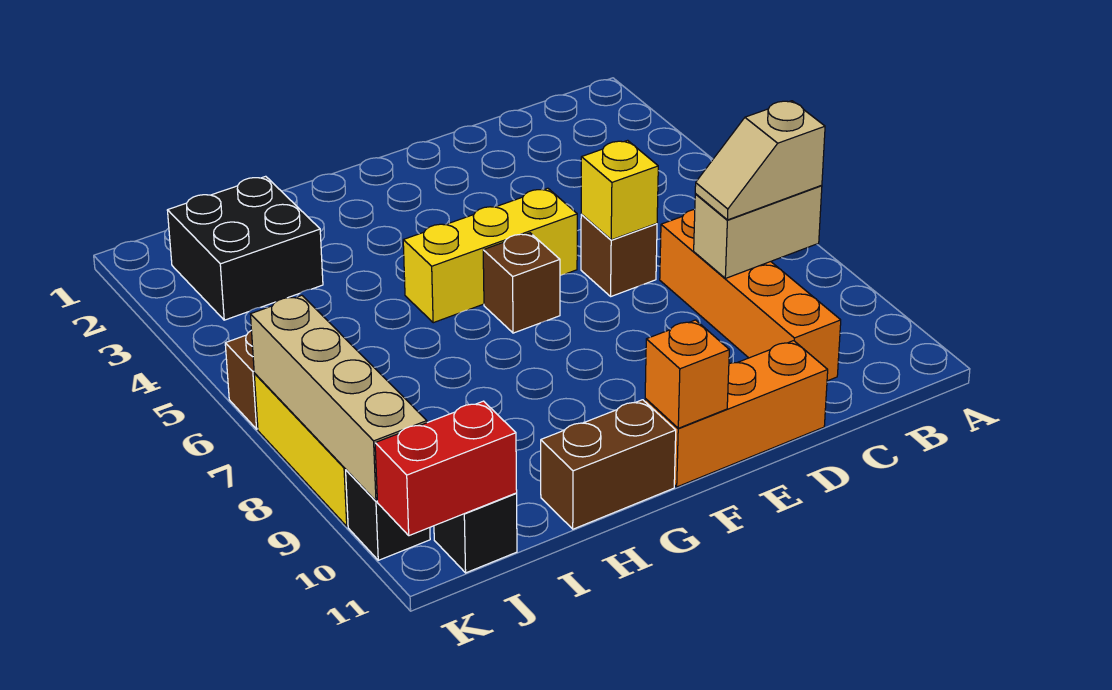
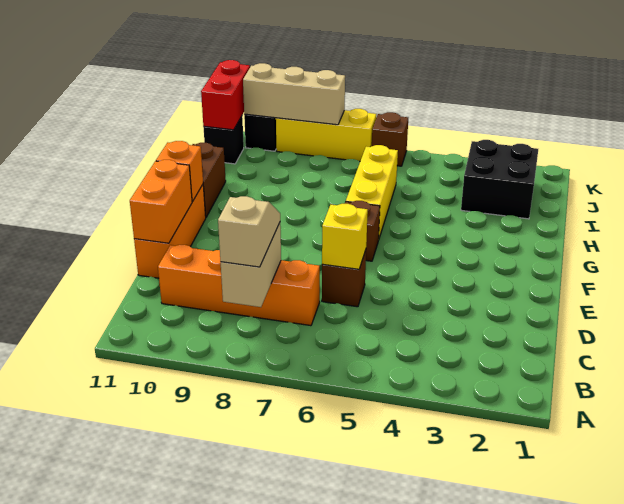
none -> orange brick D11:E11 level 2
yellow brick E5:G5 level 1 -> yellow brick G6:I6 level 1
tan brick K7:K10 level 2 -> tan brick K8:K10 level 2

